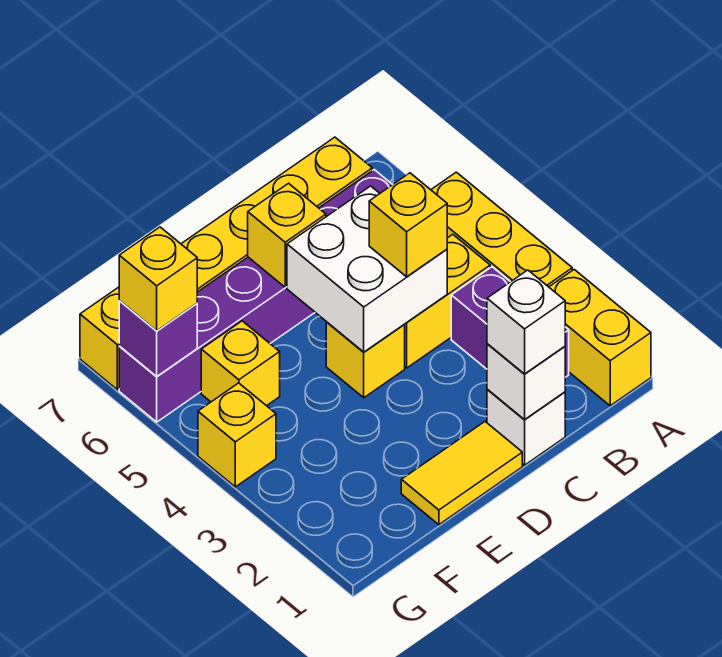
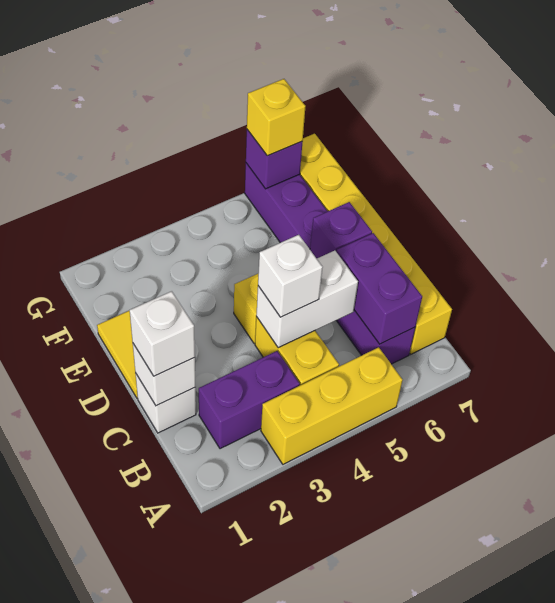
yellow brick A1:A2 level 1 -> none
none -> purple brick B6:C6 level 2
white brick C4:D5 level 2 -> white brick C4:C5 level 2
yellow brick C4 level 3 -> white brick C4 level 3
yellow brick D6 level 2 -> purple brick D6 level 2
yellow brick F5 level 1 -> none
yellow brick G4 level 1 -> none

